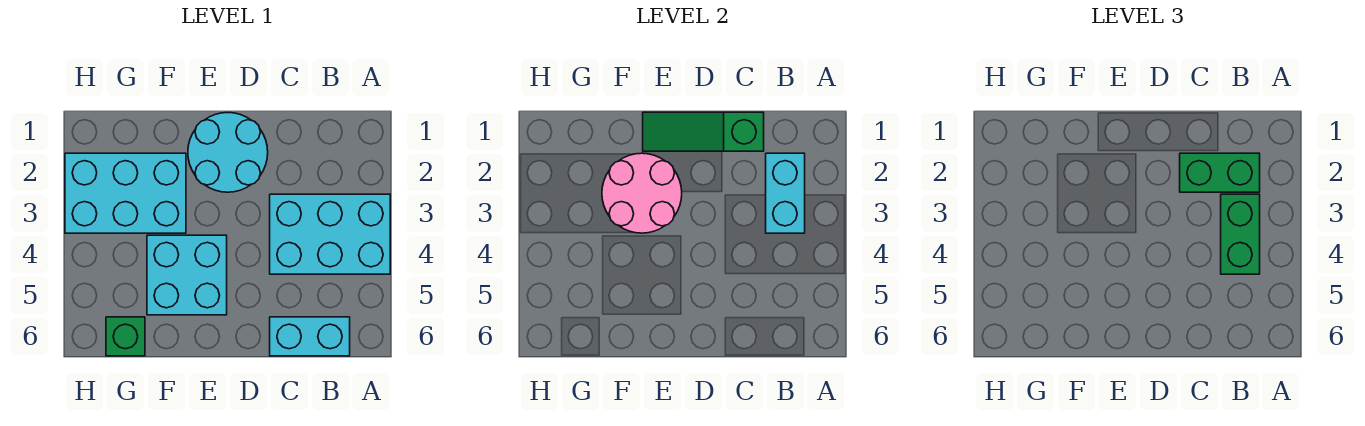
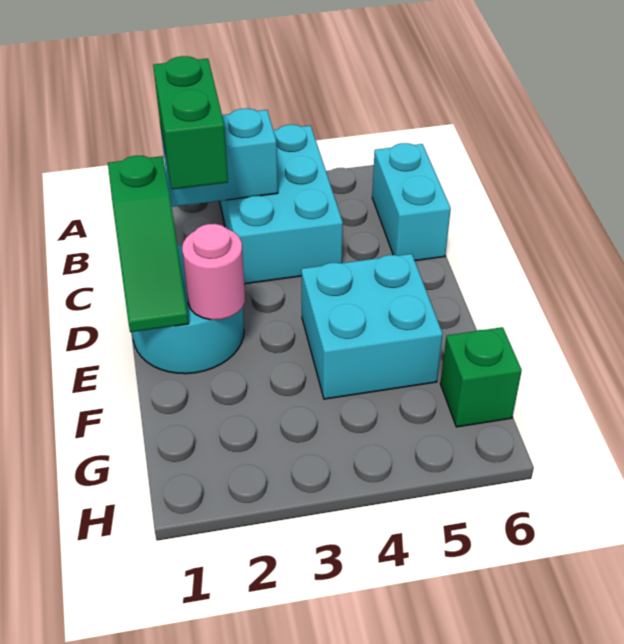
green brick B3:B4 level 3 -> none
pink round brick E2:F3 level 2 -> pink round brick E2 level 2
cyan brick F2:H3 level 1 -> none

